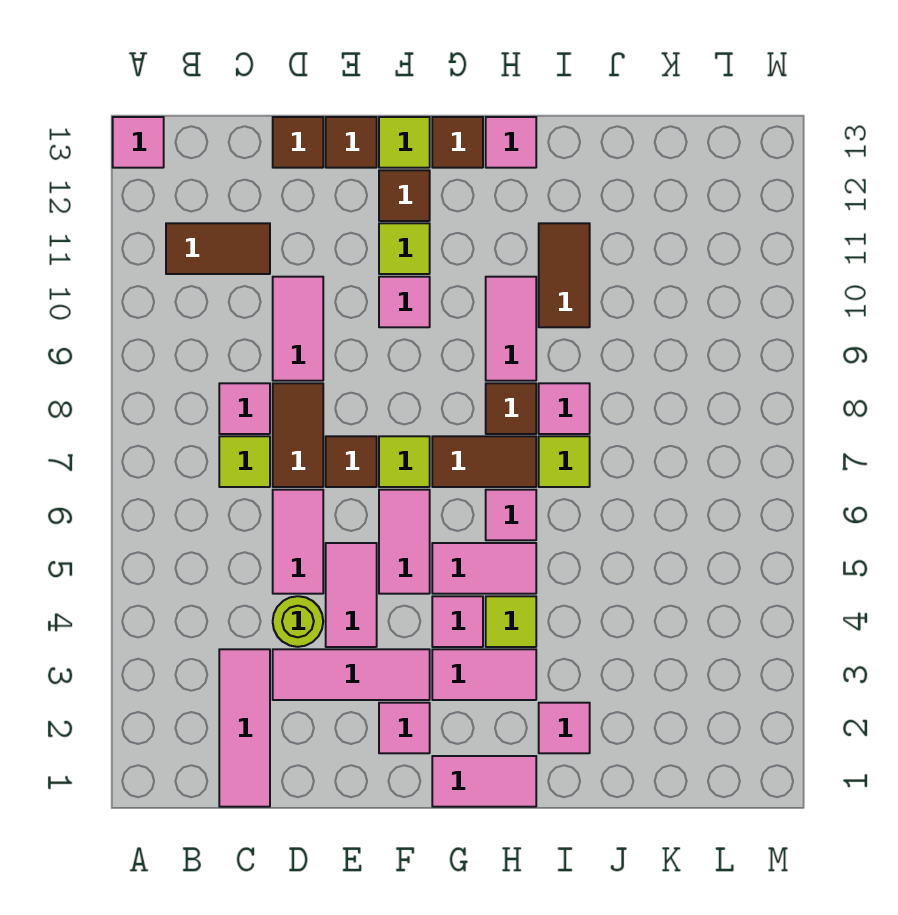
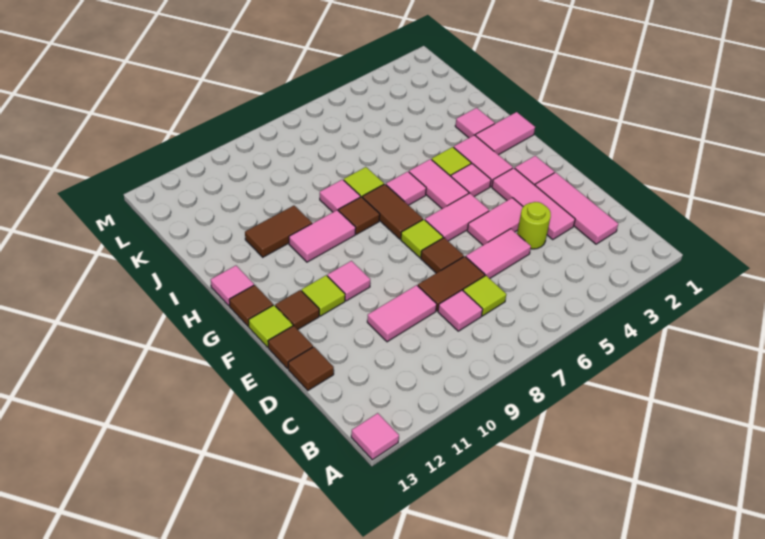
brown tile B11:C11 level 1 -> none
pink tile C1:C3 level 1 -> pink tile C2:E2 level 1
pink tile G1:H1 level 1 -> pink tile H1:H2 level 1

